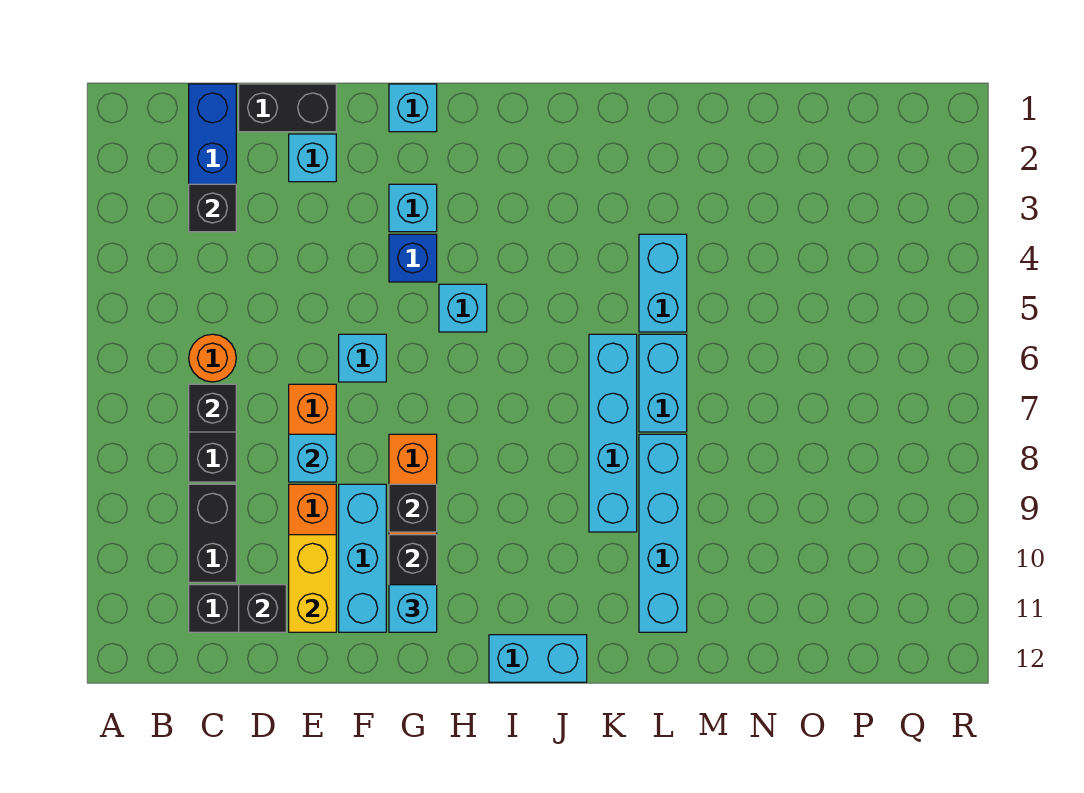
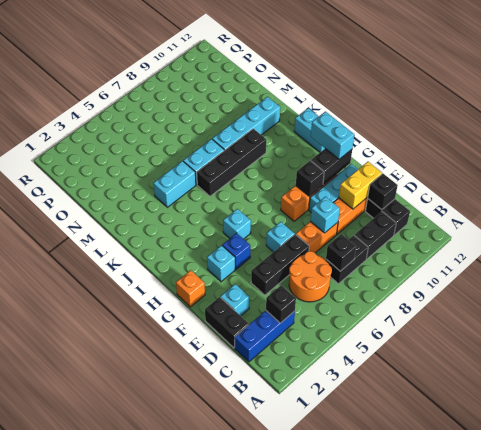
orange round brick C6 level 1 -> orange round brick C5:D6 level 1
none -> black brick E4:E6 level 1
cyan brick G1 level 1 -> orange brick G1 level 1
cyan brick G11 level 3 -> cyan brick G11:H11 level 3
cyan brick K6:K9 level 1 -> black brick K6:K9 level 1

